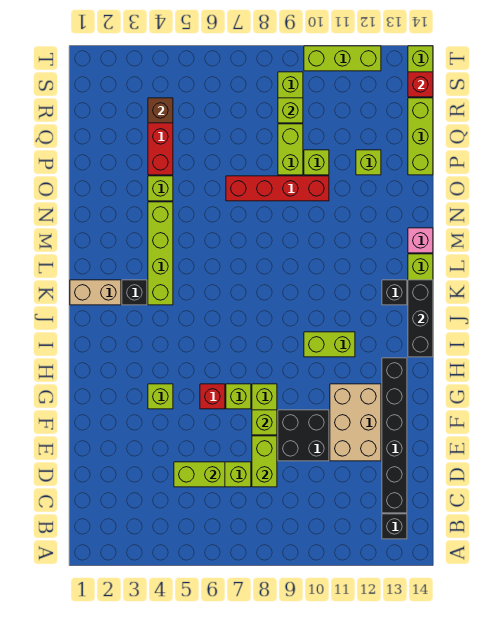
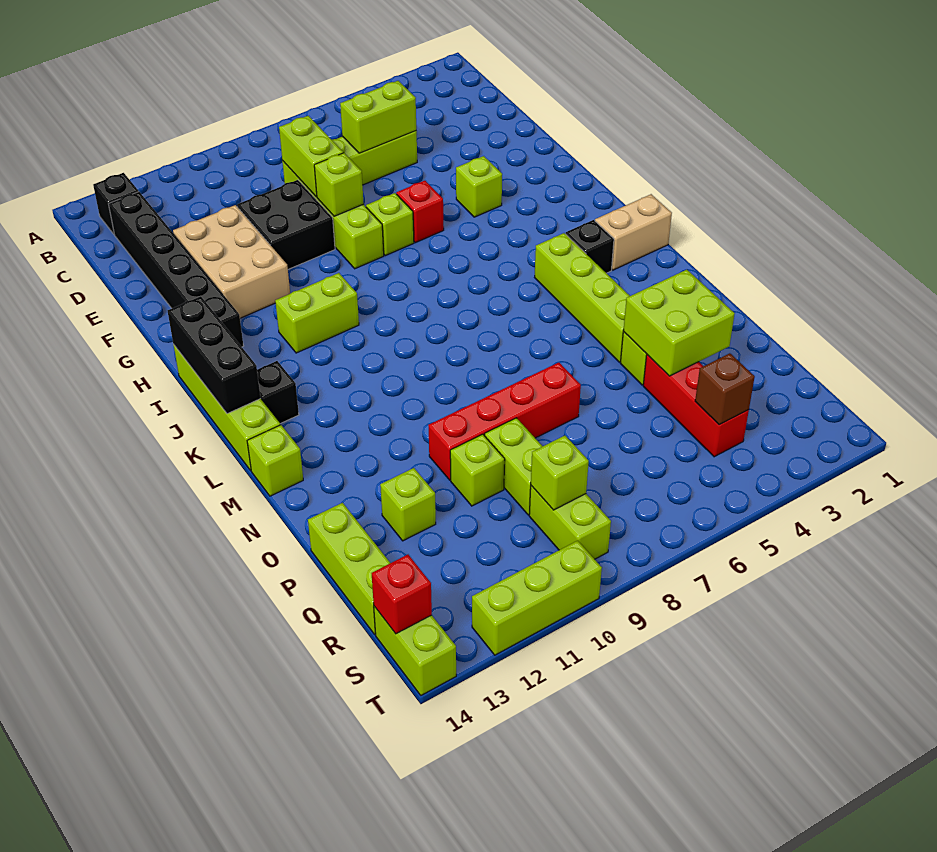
pink brick M14 level 1 -> lime brick M14 level 1
none -> lime brick O3:P4 level 2

